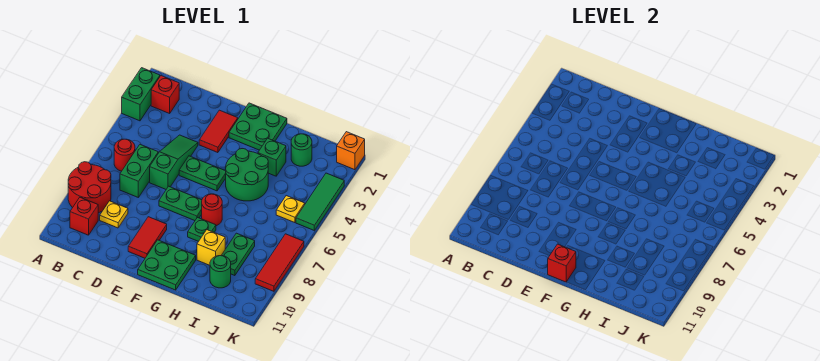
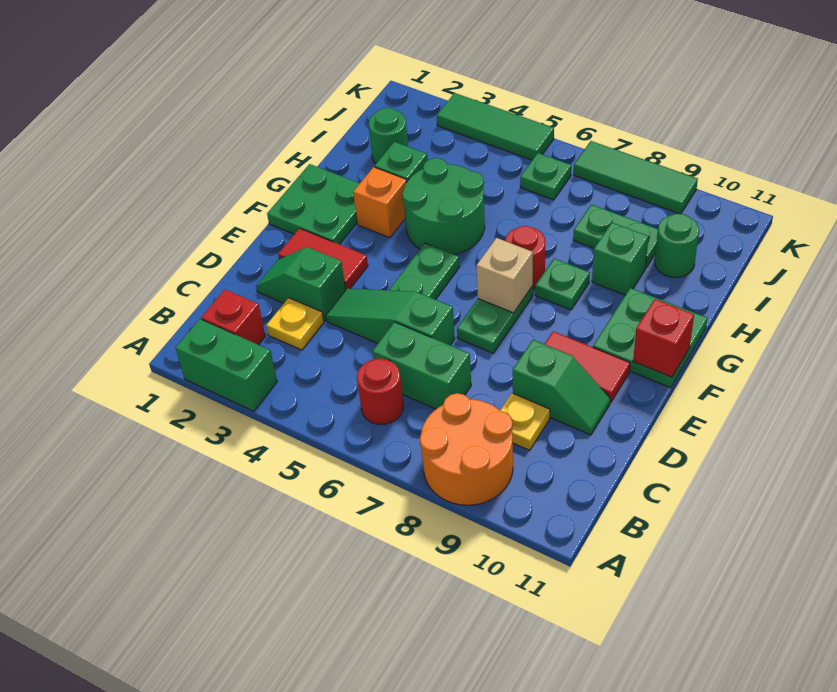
red round brick A8:B9 level 1 -> orange round brick A8:B9 level 1
red brick B10 level 1 -> none
none -> green slope D2:D3 level 1 top 3
none -> green slope D9:D10 level 1 top 9
none -> tan brick F7 level 2
yellow brick H9 level 1 -> green brick H9 level 1
yellow plate J5 level 1 -> yellow plate C3 level 1
none -> green plate J6 level 1
orange brick K1 level 1 -> orange brick G3 level 1
red tile K7:K9 level 1 -> green tile K7:K9 level 1

